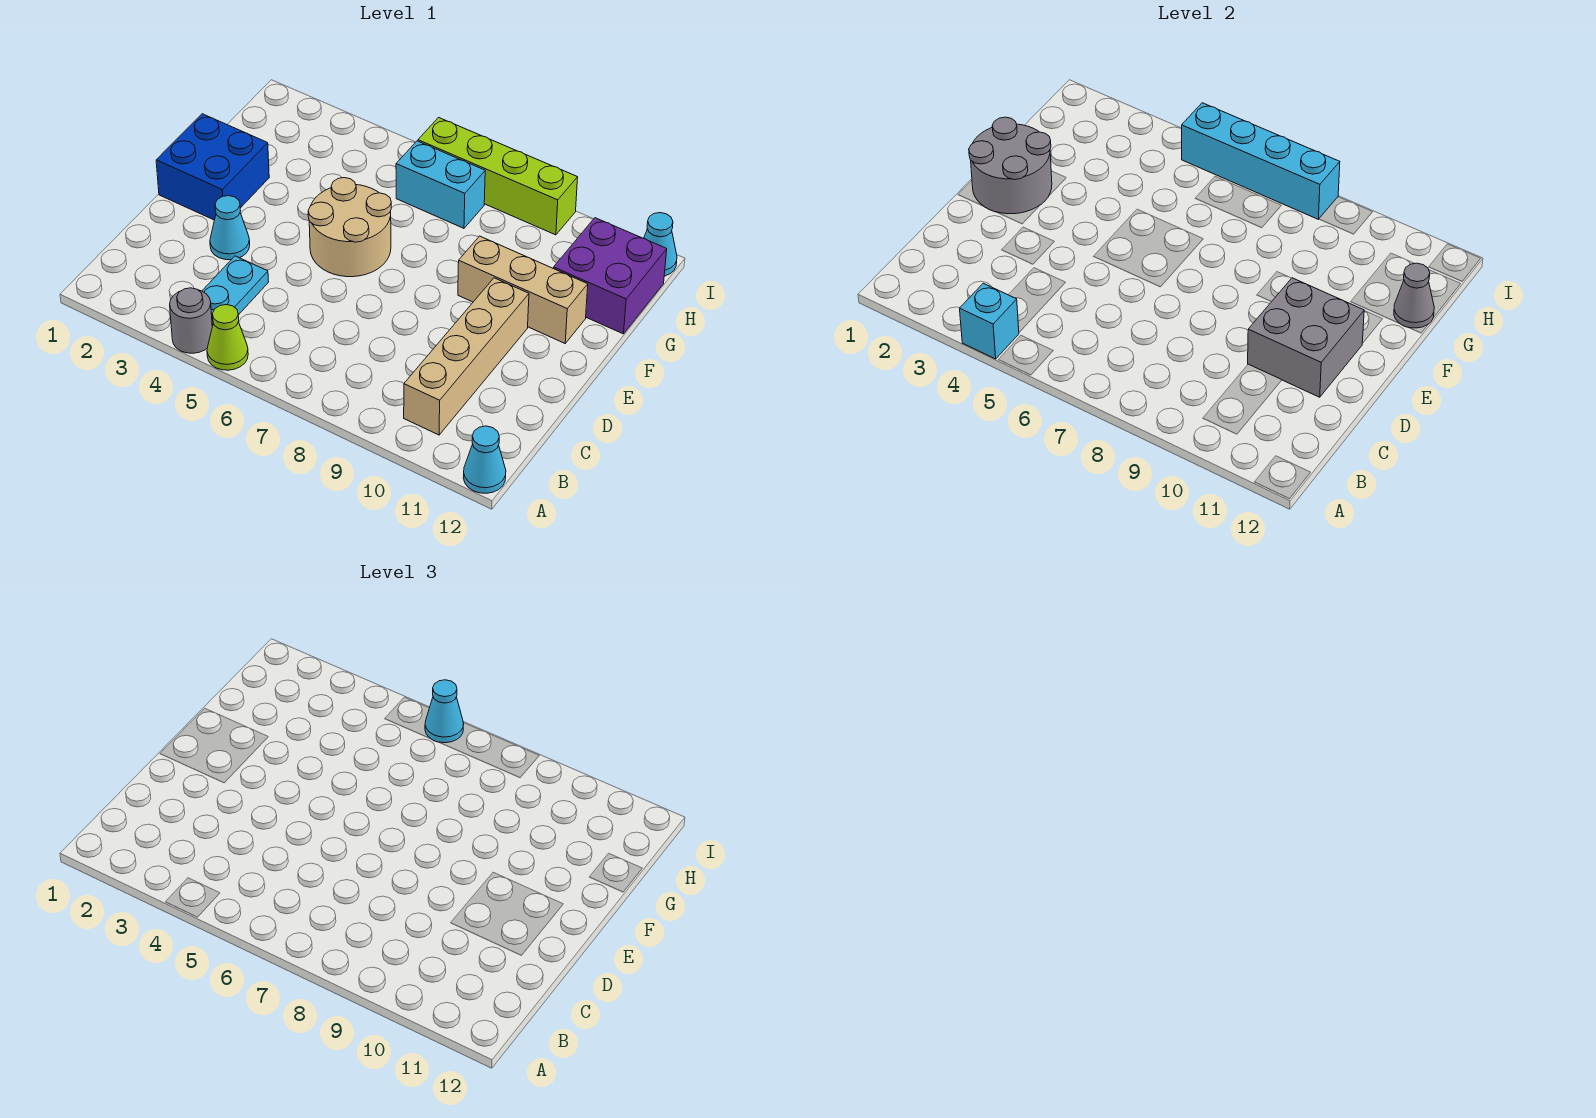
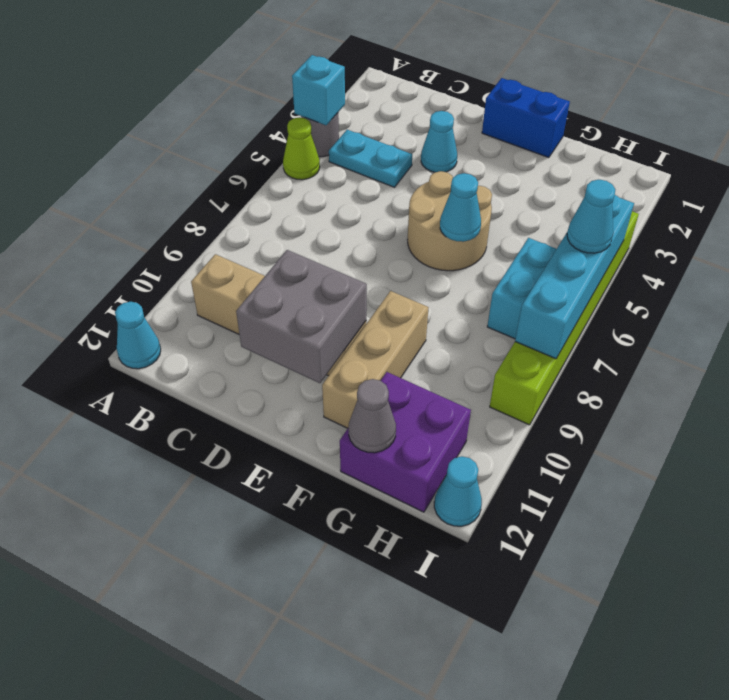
blue brick E1:F2 level 1 -> blue brick E1:F1 level 1
grey round brick E1:F2 level 2 -> none
none -> cyan cone F6 level 2
lime brick I6:I9 level 1 -> lime brick I4:I9 level 1

